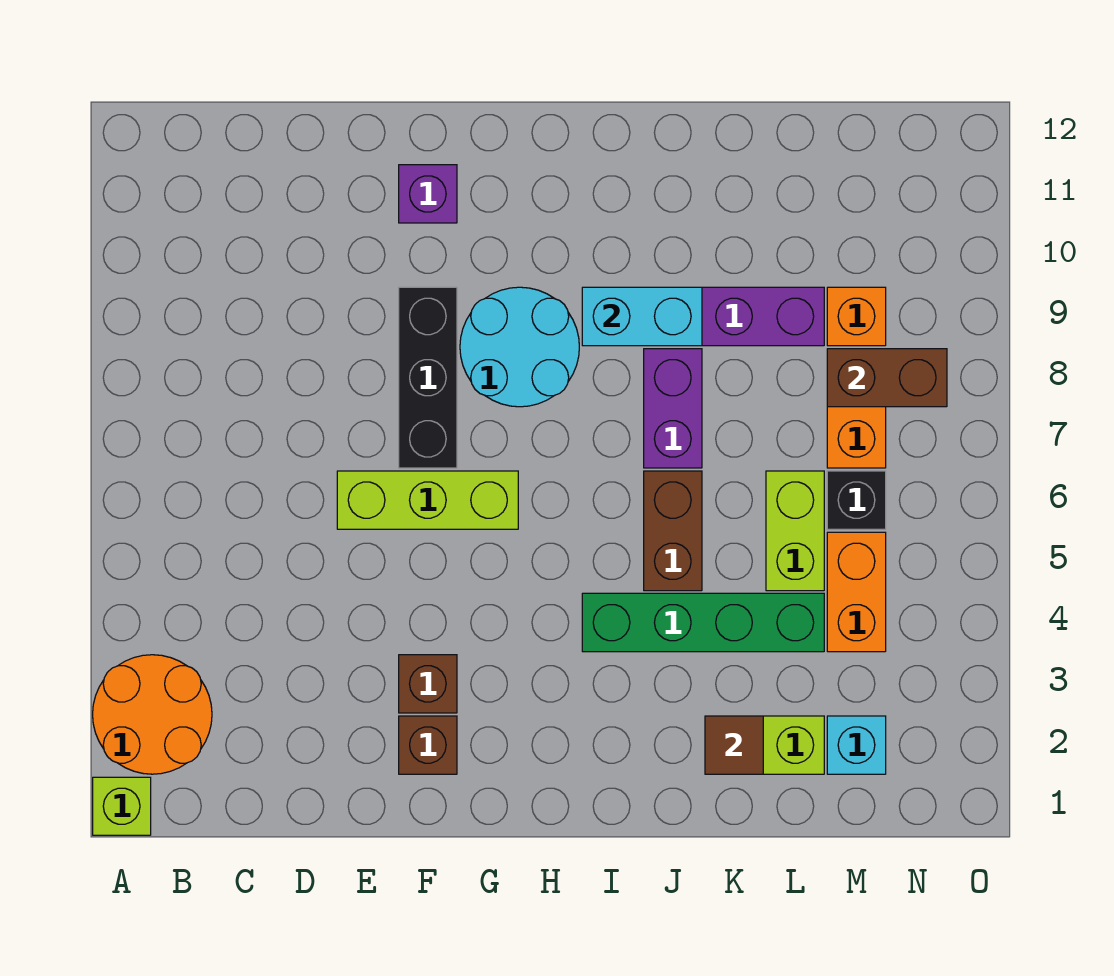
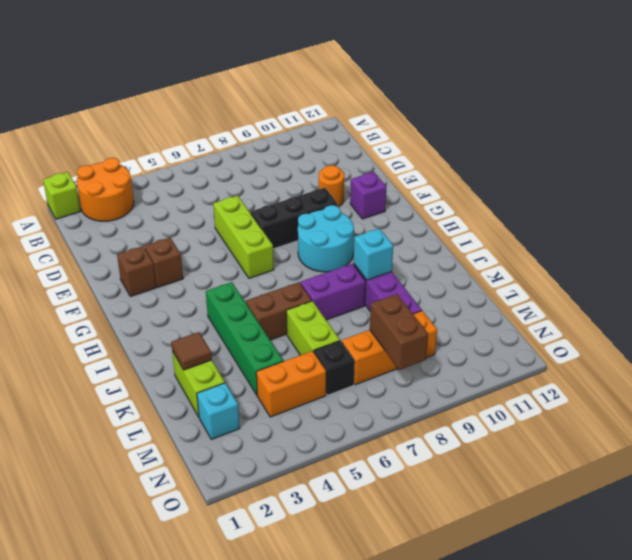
none -> orange round brick E10 level 1
cyan brick I9:J9 level 2 -> cyan brick J9 level 2
lime brick L5:L6 level 1 -> lime brick K6:L6 level 1

